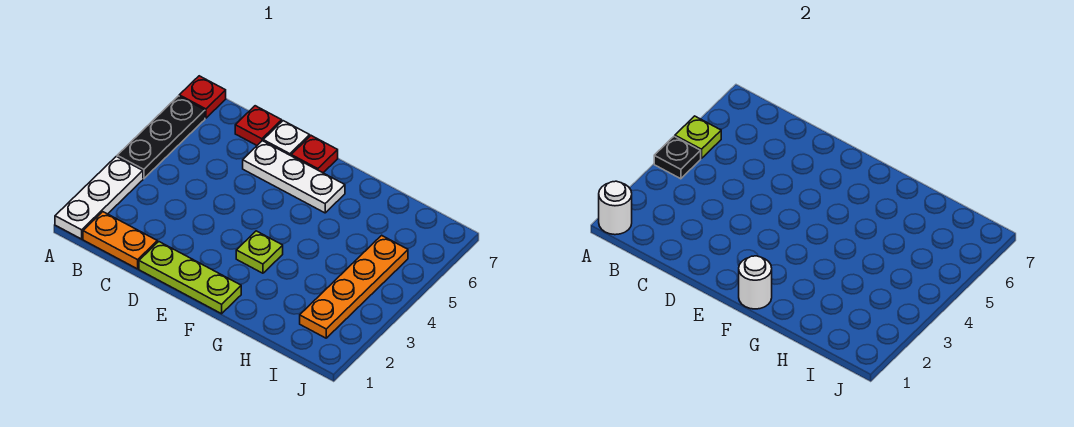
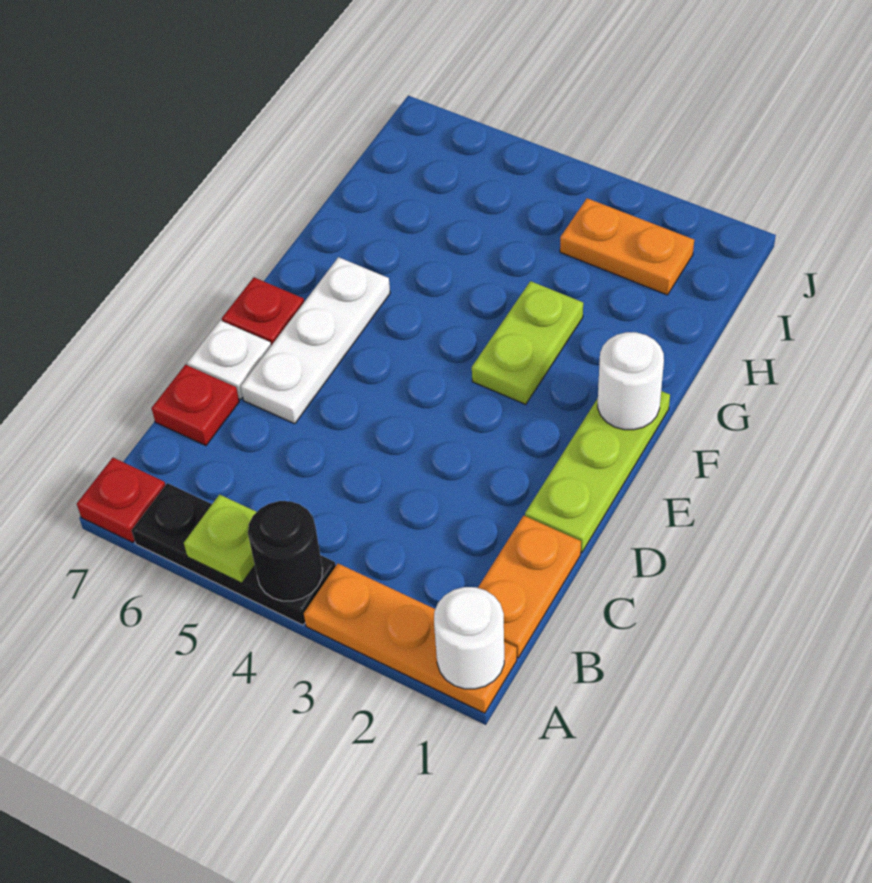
white plate A1:A3 level 1 -> orange plate A1:A3 level 1
black plate A4 level 2 -> black round brick A4 level 2
lime plate F3 level 1 -> lime plate F3:G3 level 1
orange plate I2:I5 level 1 -> orange plate I2:I3 level 1

